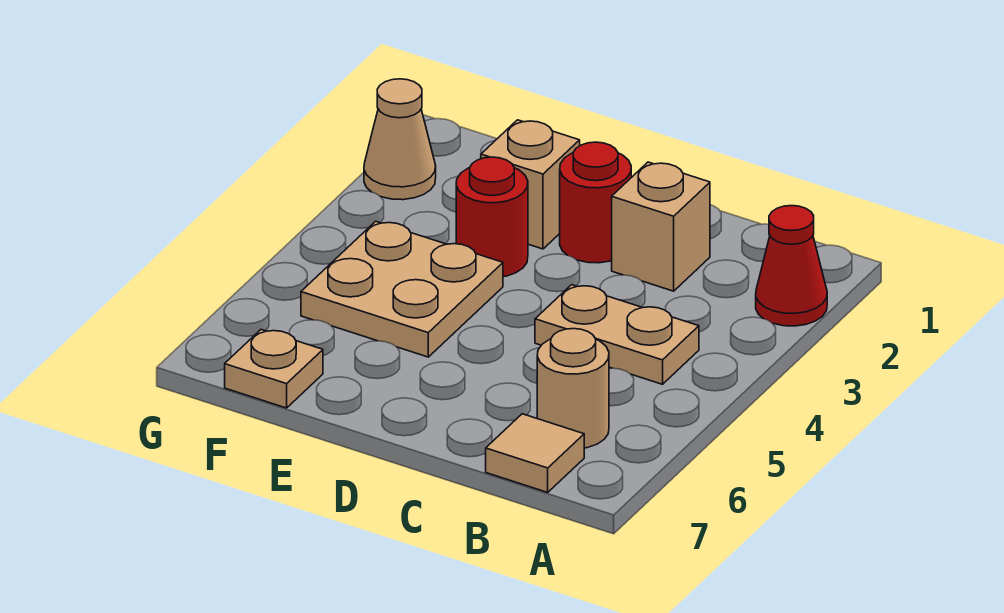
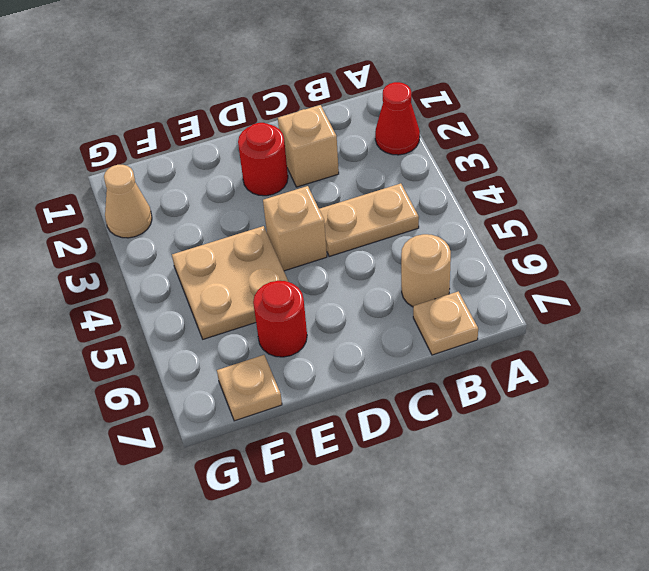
tan tile B7 level 1 -> tan plate B7 level 1
tan brick E2 level 1 -> tan brick D4 level 1
red round brick E3 level 1 -> red round brick E6 level 1

